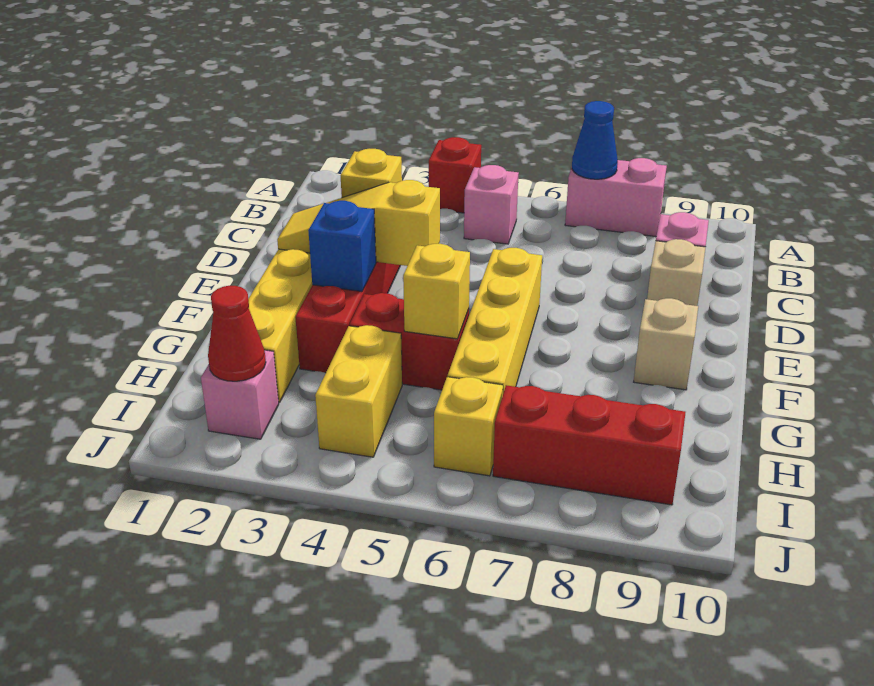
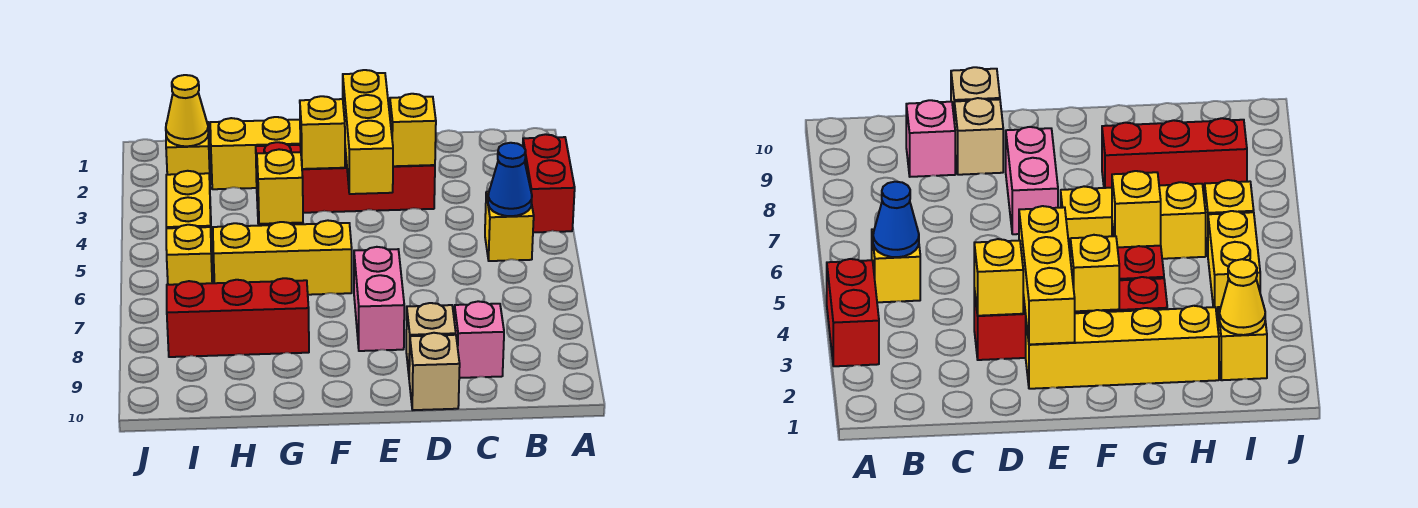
red brick A4 level 1 -> red brick A3:A4 level 1
pink brick A7:A8 level 1 -> pink brick E7:E8 level 1
blue cone A7 level 2 -> blue cone B5 level 2
pink brick B5 level 1 -> yellow brick B5 level 1
yellow slope E2:E4 level 2 top 4 -> yellow brick E2:E4 level 2
yellow brick E6:H6 level 1 -> yellow brick F6:H6 level 1
blue brick F3 level 2 -> yellow brick F3 level 2
tan brick F9 level 1 -> tan brick D10 level 1
yellow brick H4:I4 level 1 -> yellow brick I4:I5 level 1
pink brick I2 level 1 -> yellow brick I2 level 1
red cone I2 level 2 -> yellow cone I2 level 2
red brick I7:I9 level 1 -> red brick G8:I8 level 1

